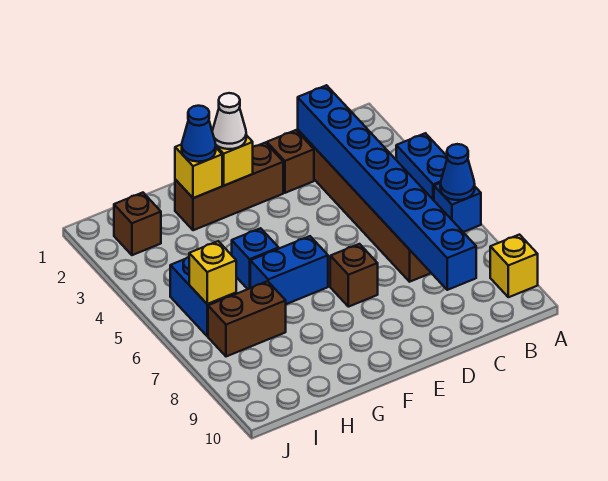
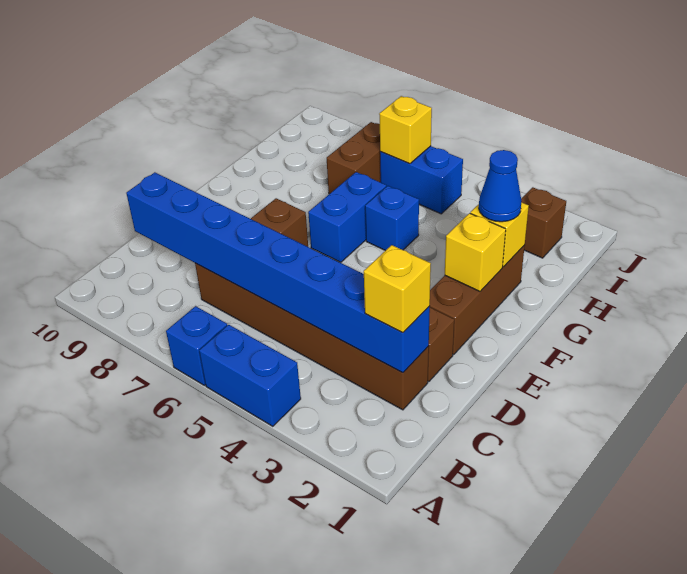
blue cone A6 level 2 -> none
yellow brick A9 level 1 -> yellow brick C2 level 3
white cone F2 level 3 -> none

